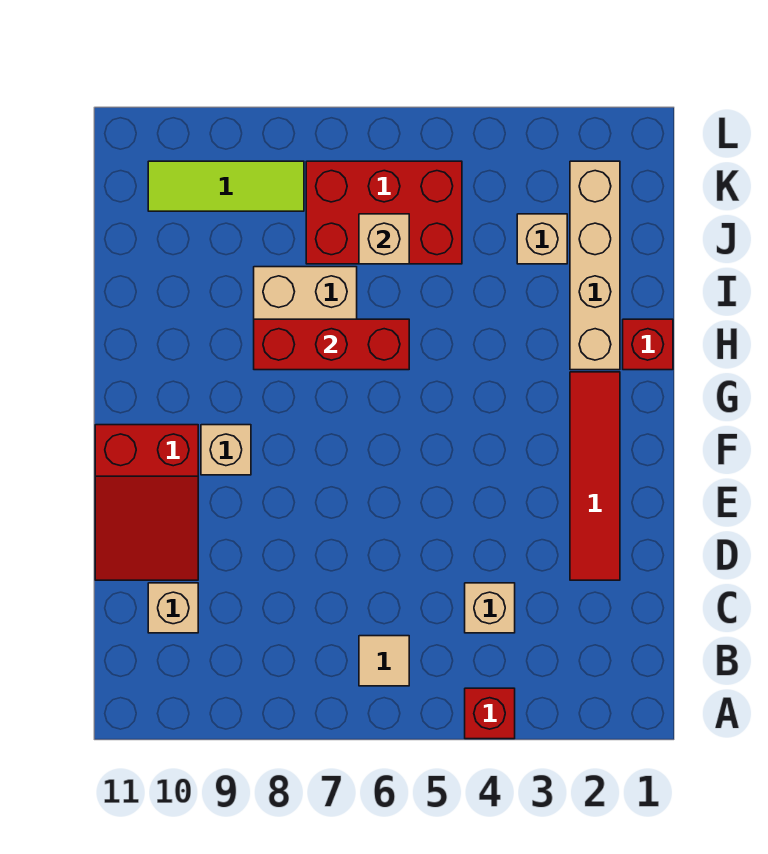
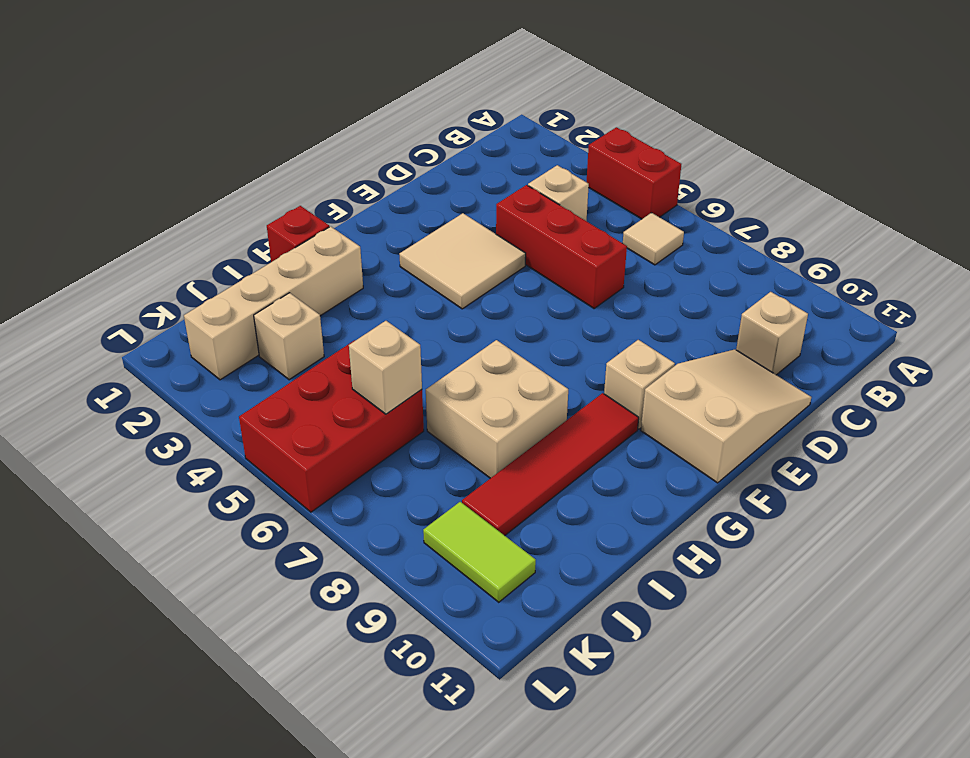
red brick A4 level 1 -> red brick A4:A5 level 1
red tile D2:G2 level 1 -> red tile G9:J9 level 1
red slope D10:F11 level 1 top F -> tan slope D10:F11 level 1 top F
none -> tan tile E3:F4 level 1
red brick H6:H8 level 2 -> red brick D4:D6 level 1
red brick J5:K7 level 1 -> red brick J5:L6 level 1
lime tile K8:K10 level 1 -> lime tile K9:K10 level 1

